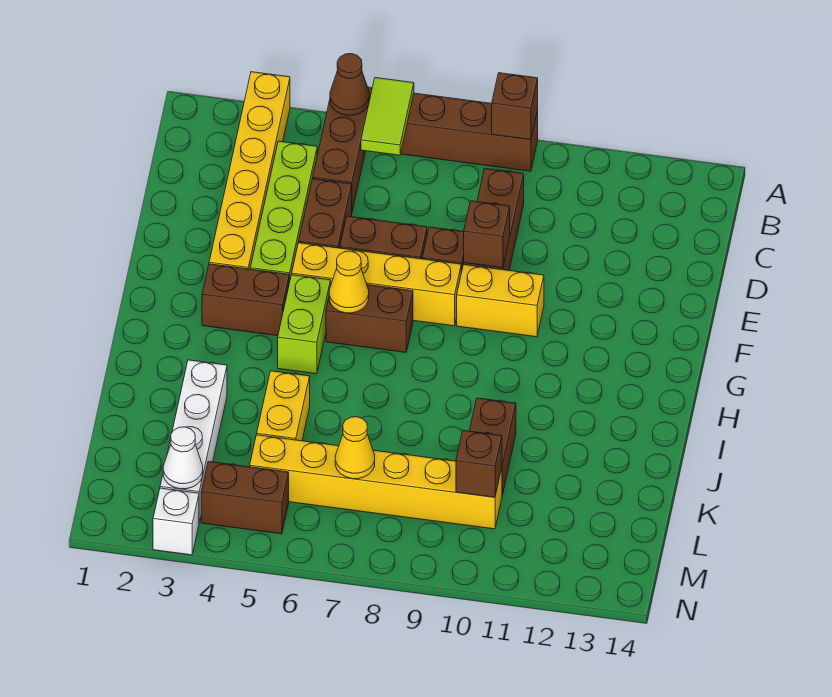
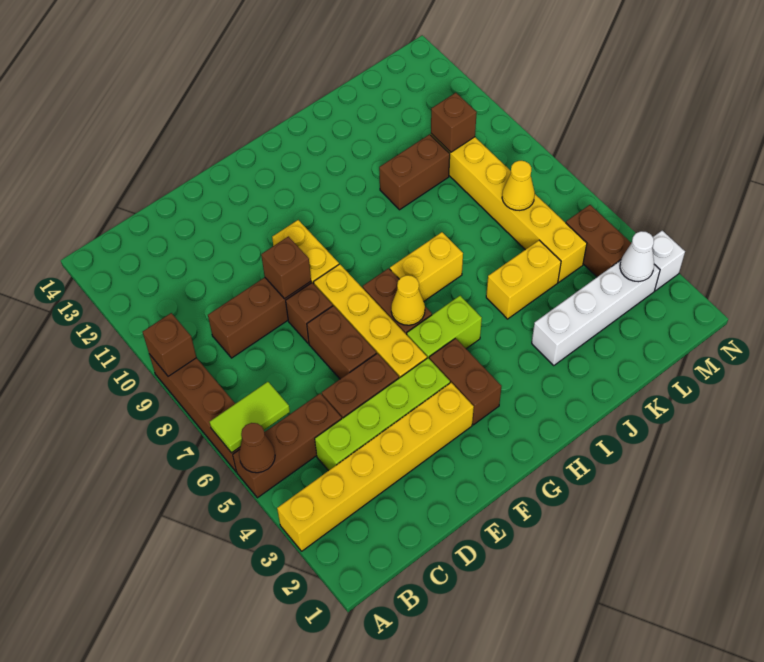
none -> yellow brick H7:I7 level 1

